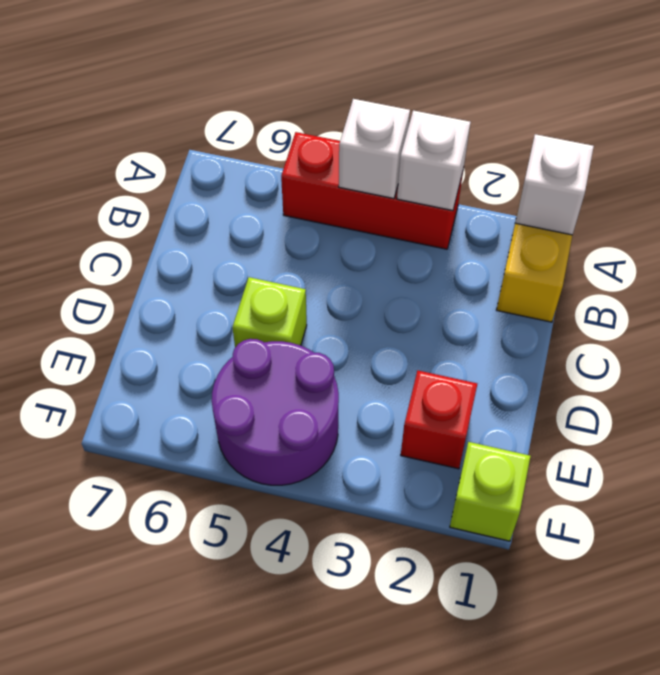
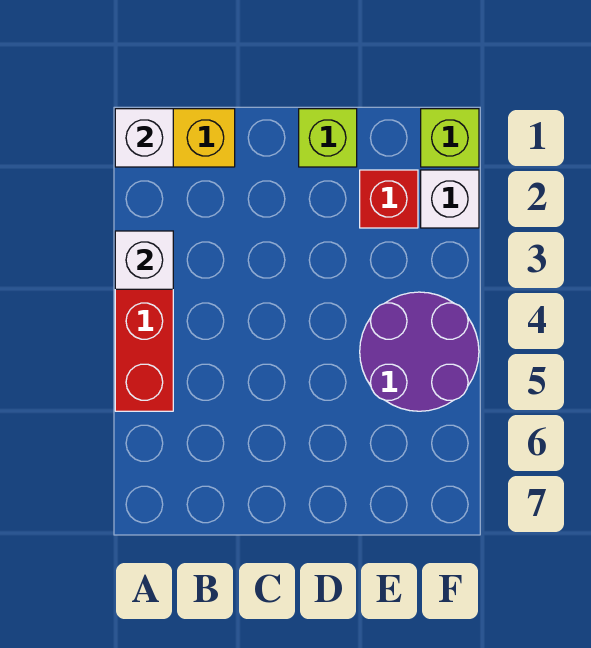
white brick A4 level 2 -> white brick F2 level 1
lime brick D5 level 1 -> lime brick D1 level 1

